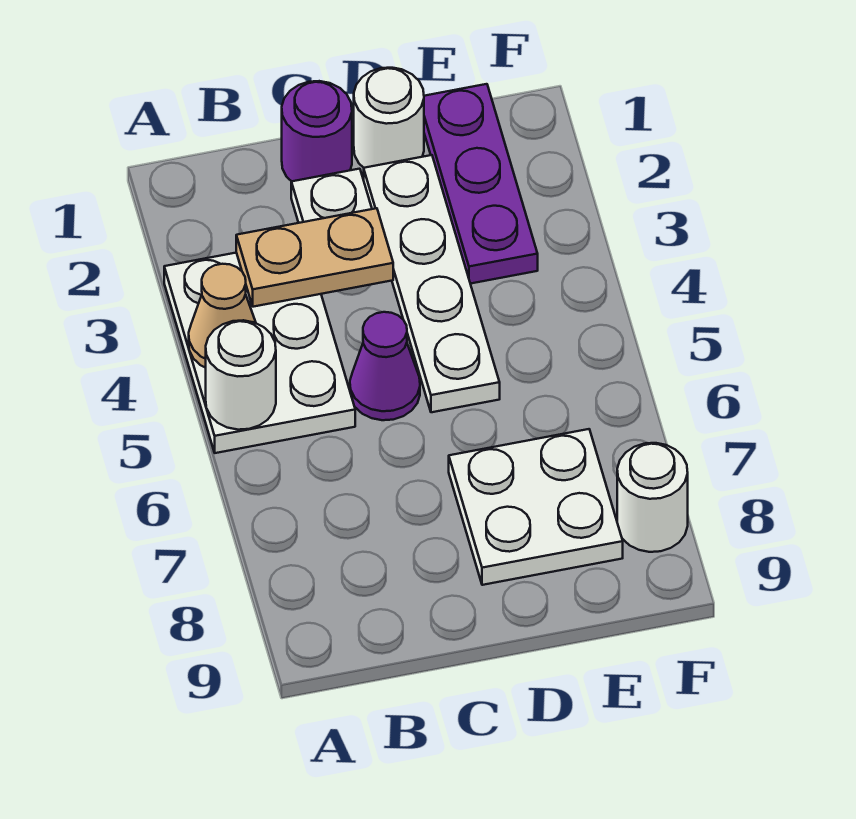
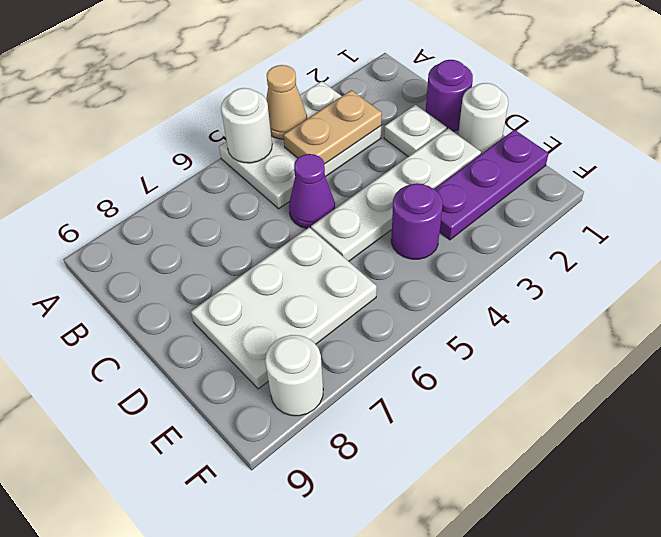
tan plate B3:C3 level 2 -> tan plate B3:B4 level 2
white plate D7:E8 level 1 -> white plate D6:E8 level 1
none -> purple round brick E4 level 1

